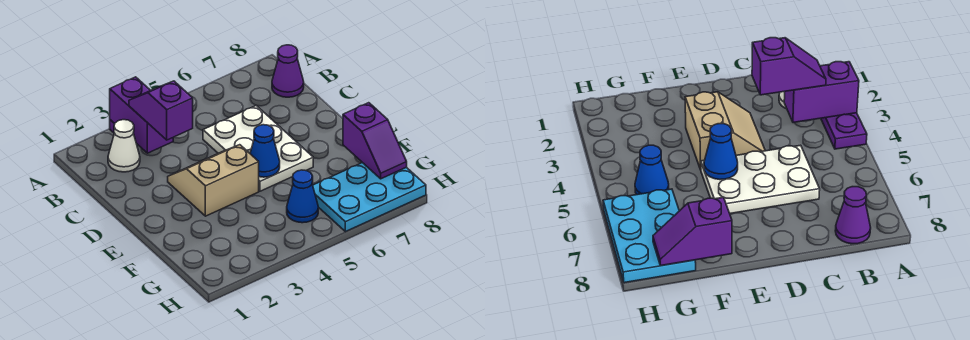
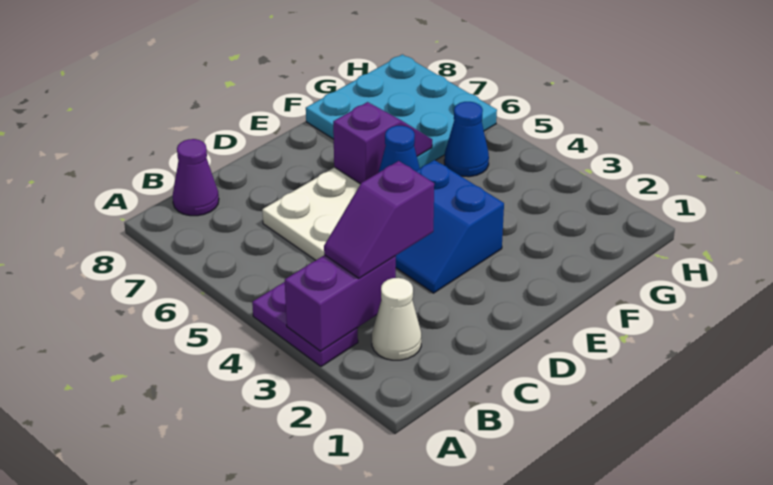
tan slope D3:E4 level 1 top E -> blue slope D3:E4 level 1 top E
purple slope F8:G8 level 2 top F -> purple slope E6:F6 level 2 top E
cyan plate G6:H8 level 1 -> cyan plate F6:H8 level 1

